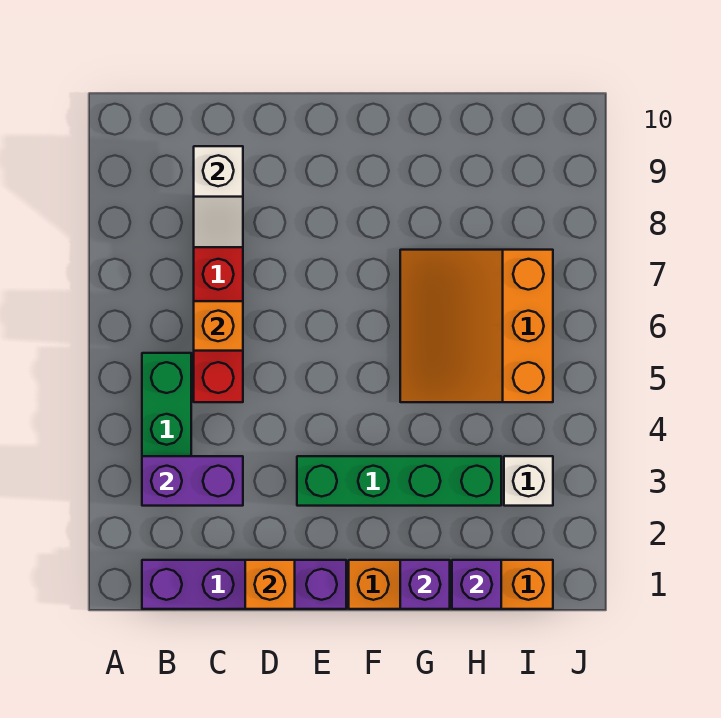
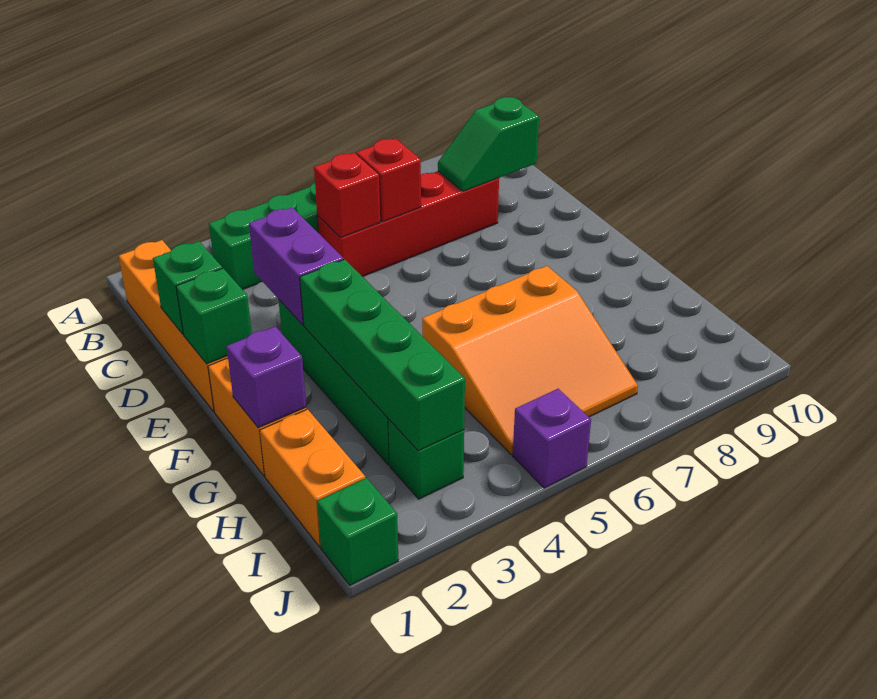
purple brick B1:E1 level 1 -> orange brick B1:E1 level 1
purple brick B3:C3 level 2 -> purple brick D3:E3 level 2
none -> red brick C5 level 2
orange brick C6 level 2 -> red brick C6 level 2
white slope C8:C9 level 2 top 9 -> green slope C8:C9 level 2 top 9
orange brick D1 level 2 -> green brick D1 level 2
none -> green brick E1 level 2
none -> green brick F3:I3 level 2
orange slope G5:I7 level 1 top I -> orange slope G5:I7 level 1 top G
purple brick H1 level 2 -> purple brick J5 level 1
white brick I3 level 1 -> green brick I3 level 1
none -> green brick J1 level 1

